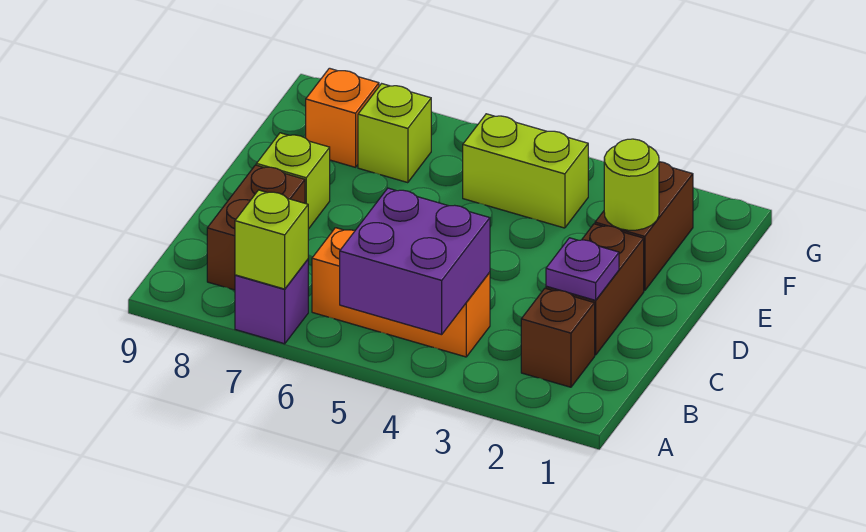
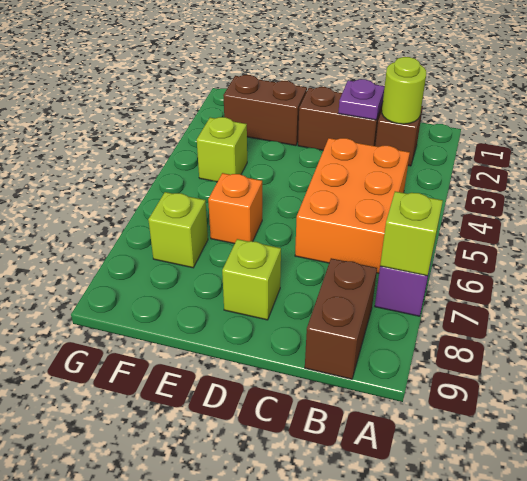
purple brick A4:B5 level 2 -> none
orange brick B4:B6 level 1 -> orange brick B4:C6 level 1
brown brick B8:C8 level 1 -> brown brick B8:B9 level 1
lime round brick E2 level 2 -> lime round brick B2 level 2
lime brick F4:F5 level 1 -> lime brick F4 level 1
orange brick F8 level 1 -> orange brick E6 level 1

